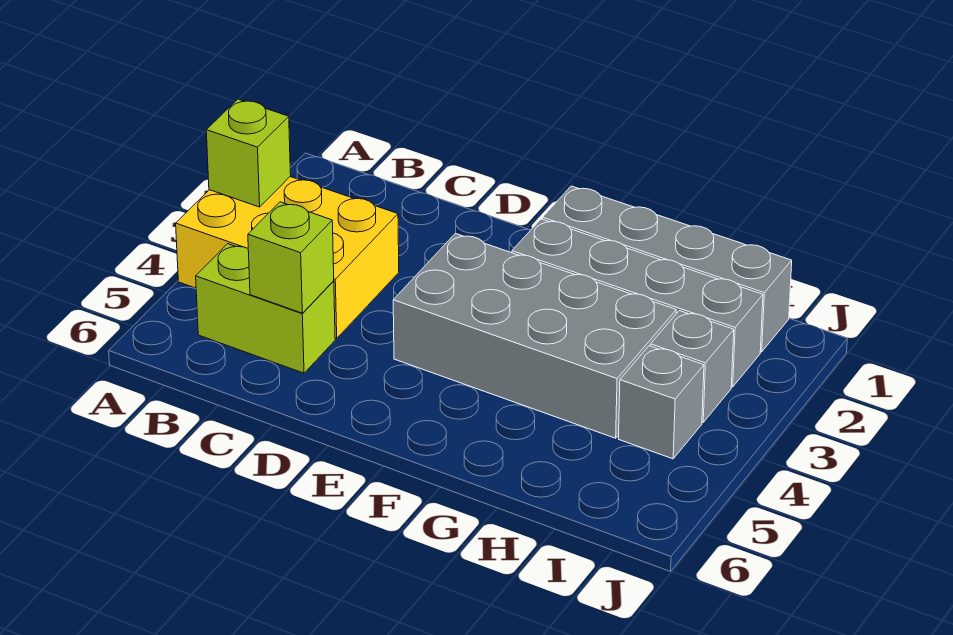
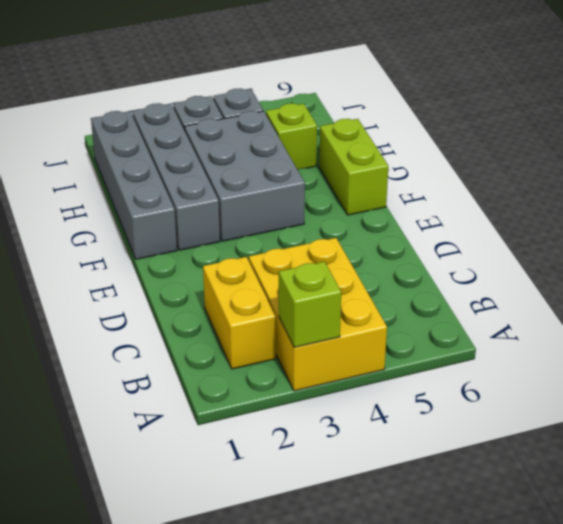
none -> yellow brick B2:C2 level 1
lime brick B5:C5 level 1 -> lime brick F6:G6 level 1
lime brick C5 level 2 -> lime brick H5 level 1
grey brick E3:H4 level 1 -> grey brick F3:H4 level 1

